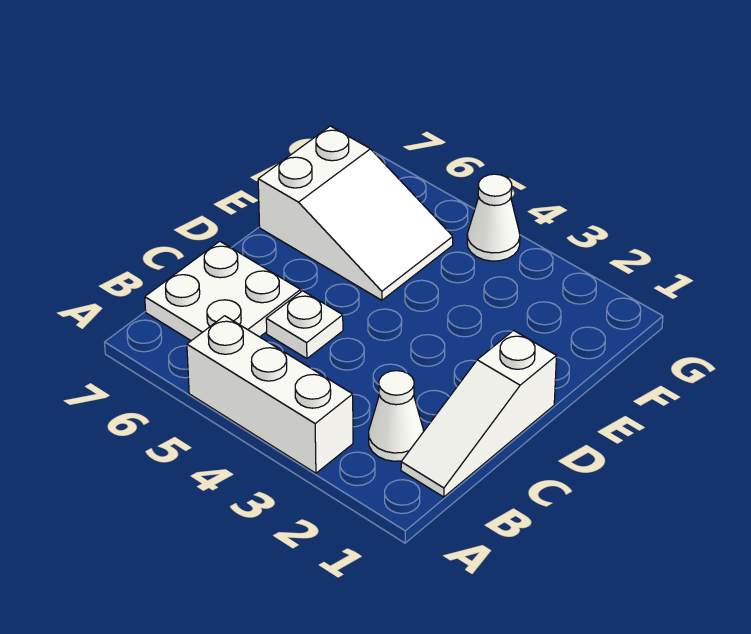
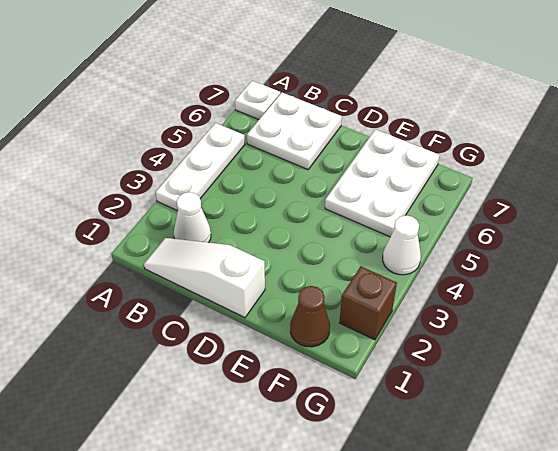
white brick A3:A5 level 1 -> white plate A3:A5 level 1
white plate C5 level 1 -> white plate A7 level 1
white slope E5:F7 level 1 top 7 -> white plate E5:F7 level 1
none -> brown cone F1 level 1
none -> brown brick G2 level 1

